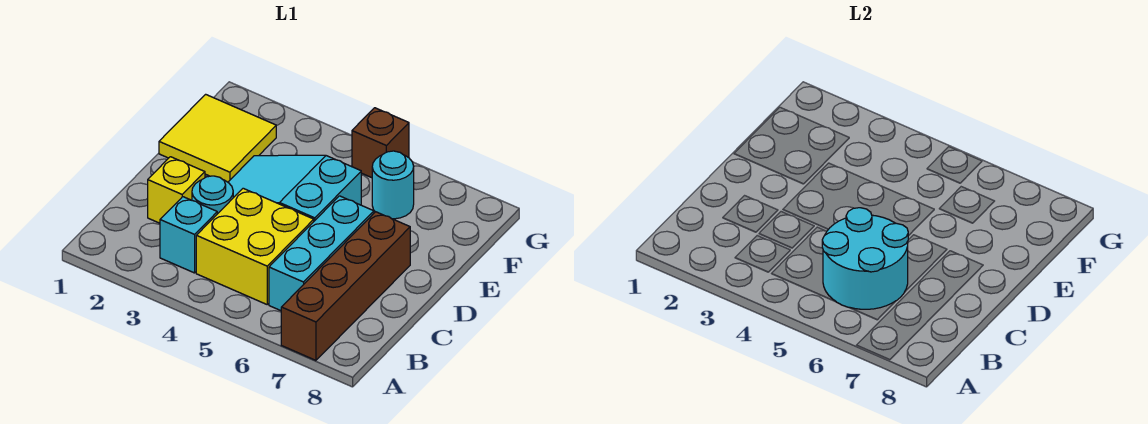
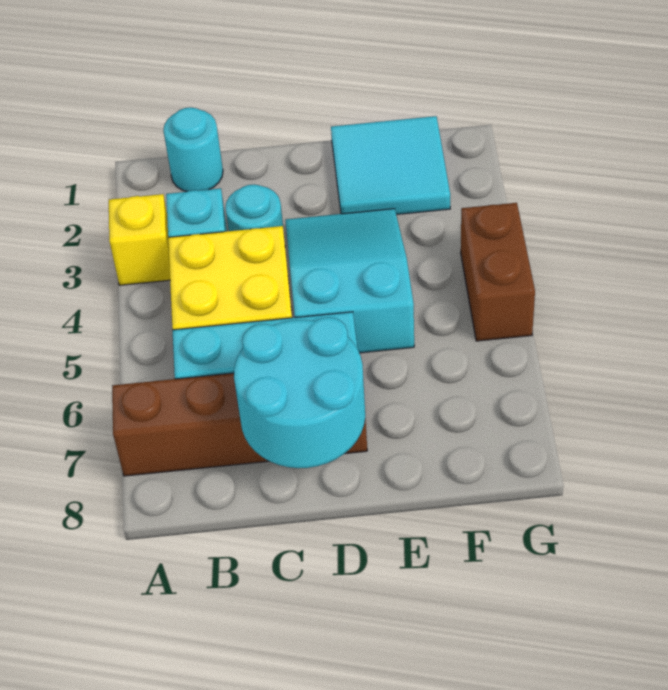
cyan round brick B5:C6 level 2 -> cyan round brick C7:D8 level 2
yellow brick C2 level 1 -> yellow brick A3 level 1
yellow tile E1:F2 level 1 -> cyan tile E1:F2 level 1
cyan round brick F6 level 1 -> cyan round brick B1 level 1
brown brick G5 level 1 -> brown brick G4:G5 level 1

